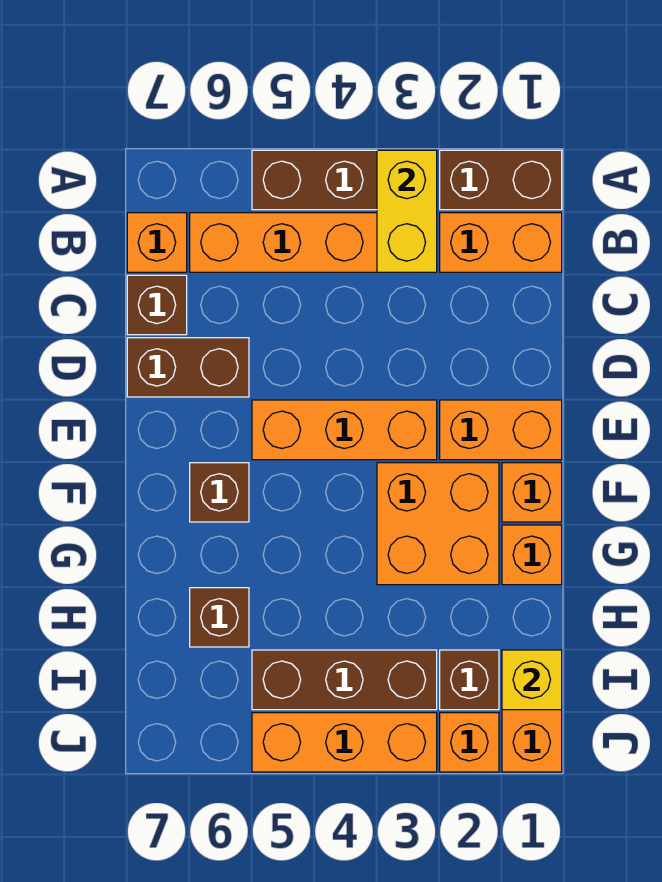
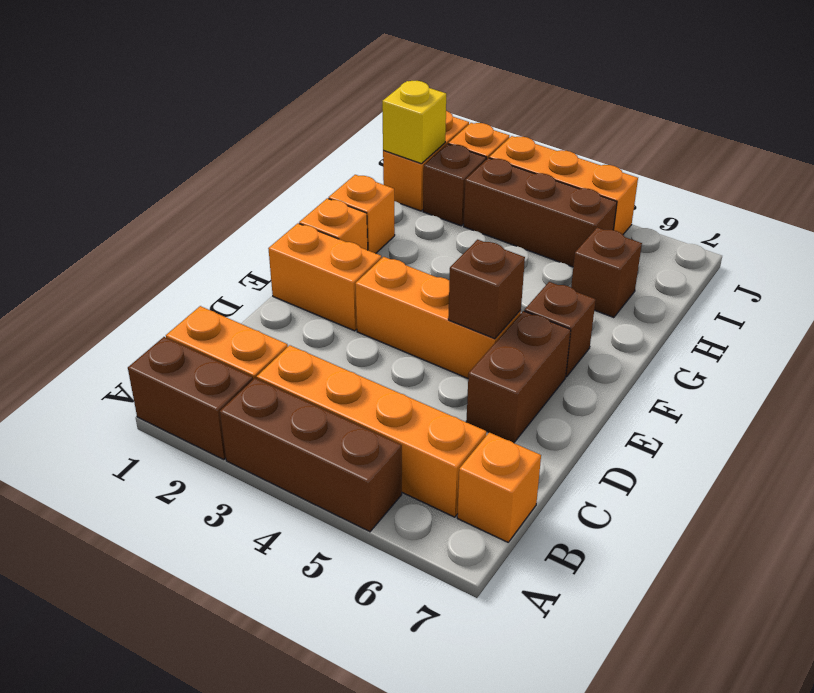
yellow brick A3:B3 level 2 -> none
brown brick C7 level 1 -> brown brick E5 level 2
brown brick D6:D7 level 1 -> brown brick D6:E6 level 1
orange brick F2:G3 level 1 -> none

